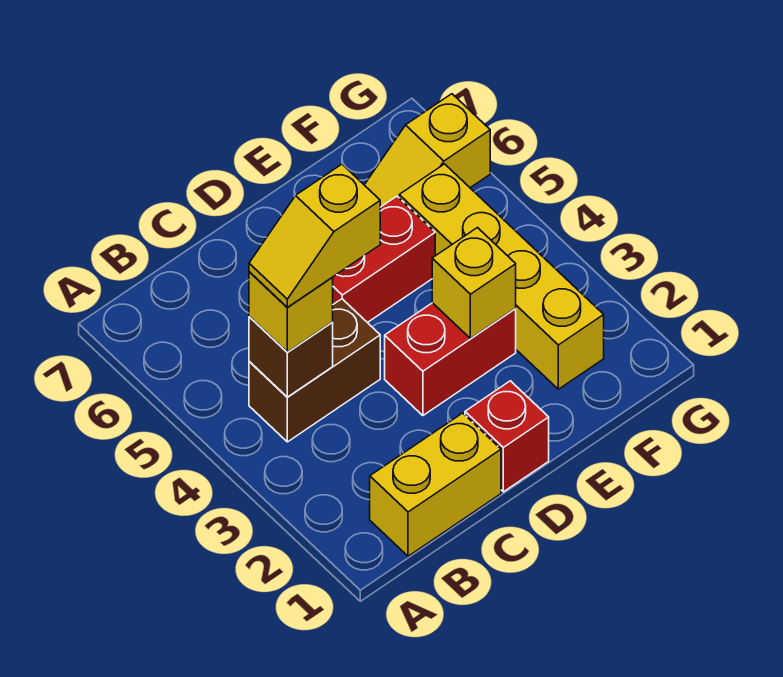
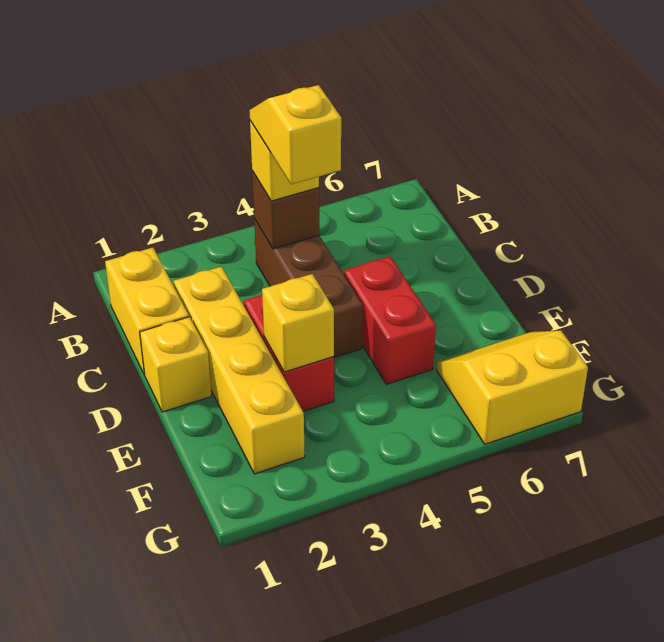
brown brick B4:C4 level 1 -> brown brick B4:D4 level 1
red brick D1 level 1 -> yellow brick D1 level 1
yellow brick F2:F5 level 1 -> yellow brick C2:F2 level 1
yellow slope F6:G6 level 1 top G -> yellow slope F6:G7 level 1 top G

